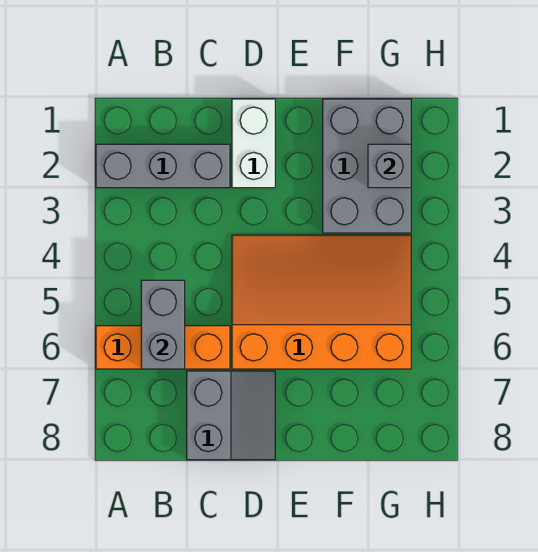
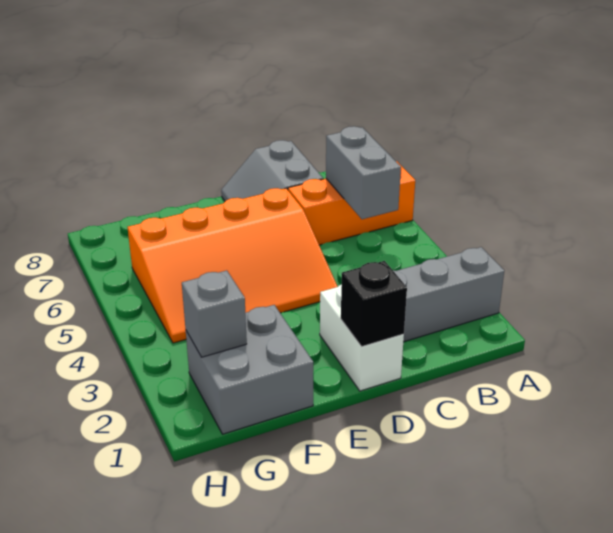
none -> black brick D1 level 2
grey brick F1:G3 level 1 -> grey brick F1:G2 level 1

